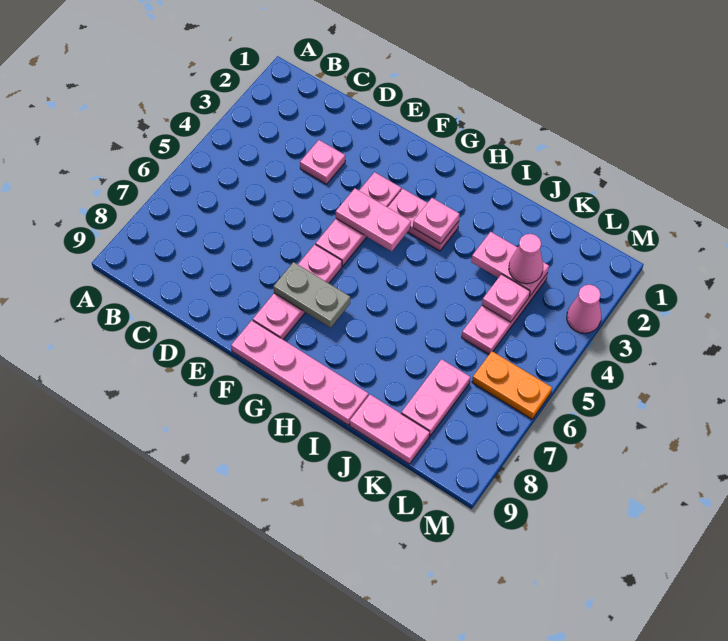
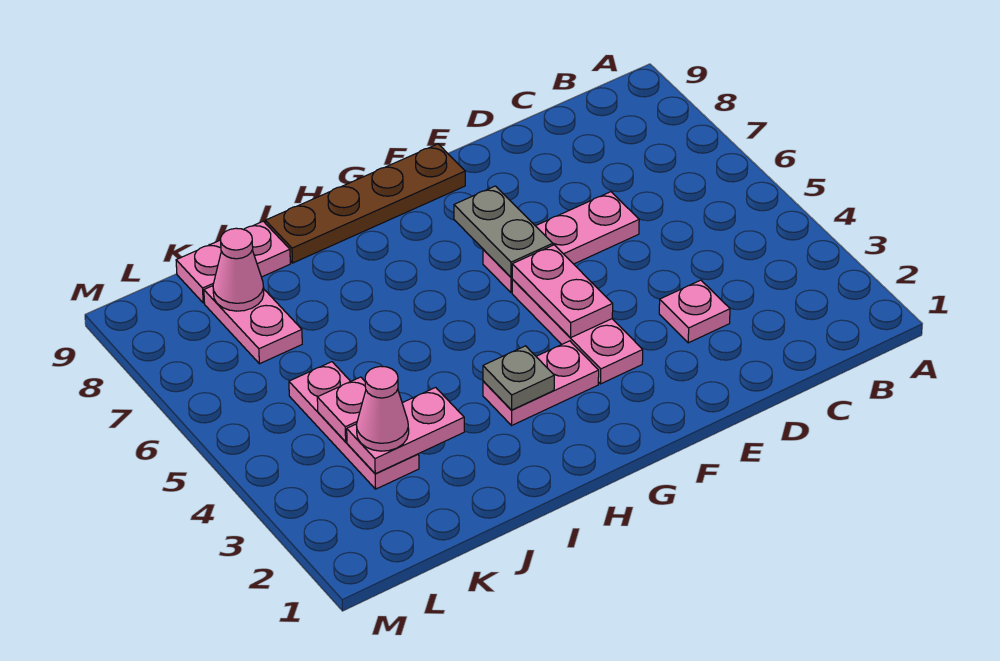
pink plate F4:G4 level 2 -> pink plate F4:F5 level 2
pink plate F6:F8 level 1 -> pink plate D6:F6 level 1
grey plate F7:G7 level 2 -> grey plate F6:F7 level 2
pink plate F9:I9 level 1 -> brown plate F9:I9 level 1
pink plate H3 level 2 -> grey plate H3 level 2
orange plate L6:M6 level 1 -> none
pink cone M3 level 1 -> pink cone K8 level 2

